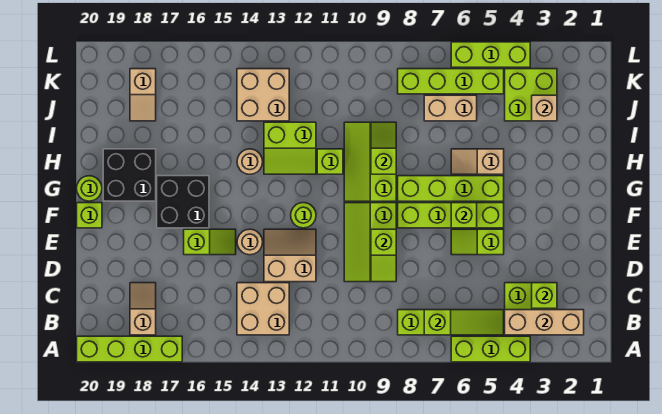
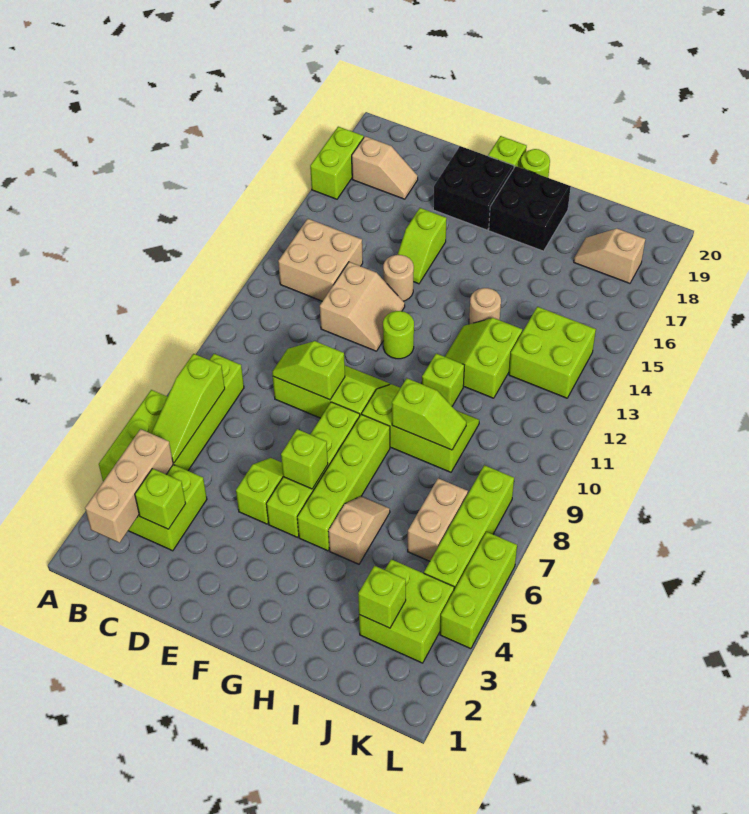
lime brick A17:A20 level 1 -> lime brick A17:A18 level 1
black brick F16:G17 level 1 -> black brick E18:F19 level 1
tan brick J3 level 2 -> lime brick J3 level 2
tan brick J13:K14 level 1 -> lime brick J13:K14 level 1

